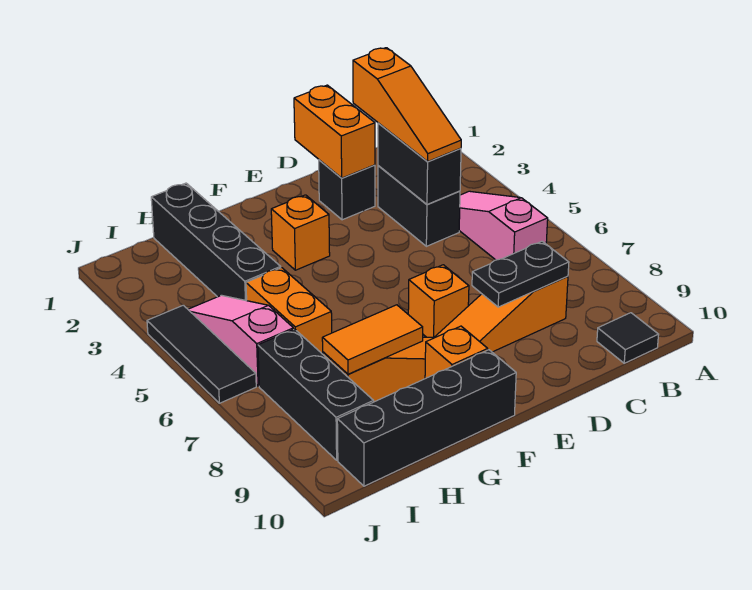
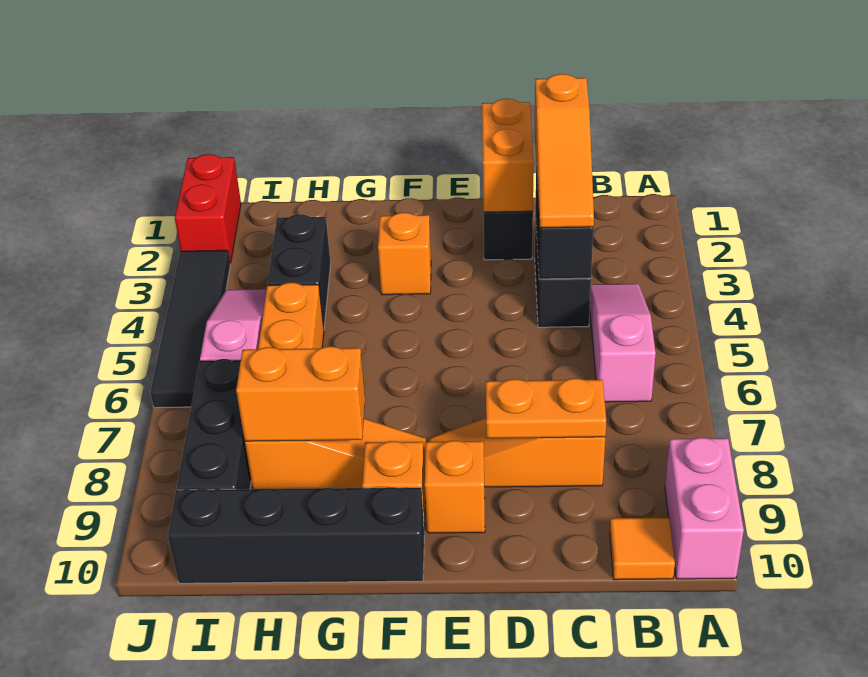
none -> pink brick A9:A10 level 1
black tile B10 level 1 -> orange tile B10 level 1
black plate C8:D8 level 2 -> orange plate C8:D8 level 2
orange brick E7 level 1 -> orange brick E9 level 1
orange tile G8:H8 level 2 -> orange brick G8:H8 level 2
black brick H1:H4 level 1 -> black brick H3:H4 level 1
none -> red brick J1:J2 level 1
black tile J4:J6 level 1 -> black tile J3:J6 level 1

